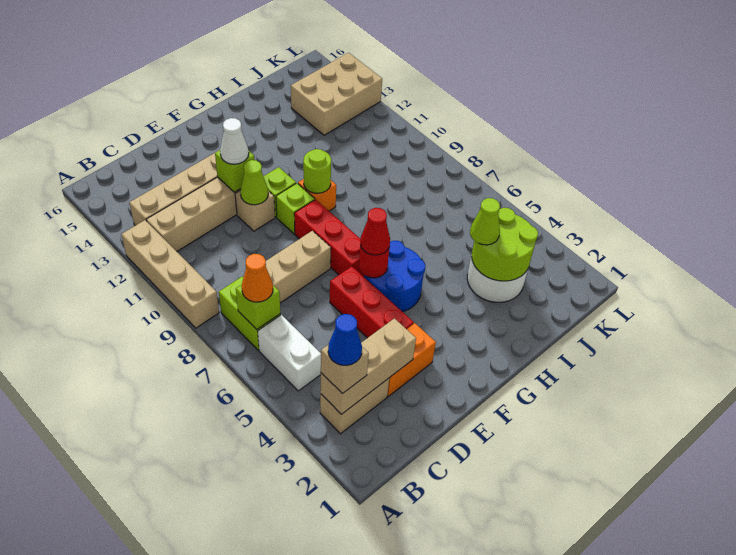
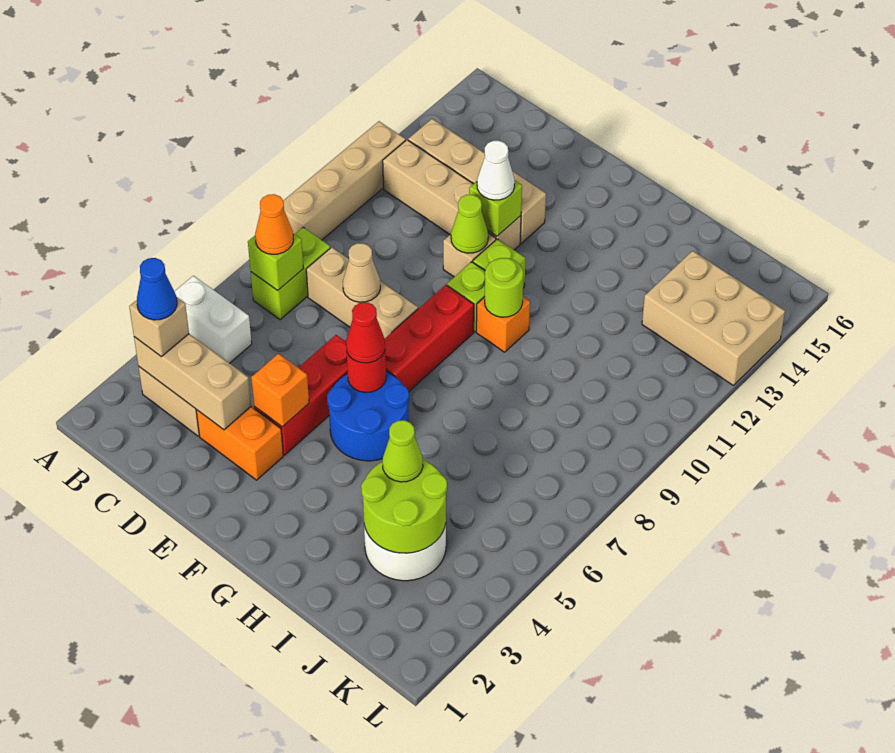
white brick B5:B6 level 1 -> white brick A5:B5 level 1
none -> tan cone D8 level 2
none -> orange brick E4 level 2

